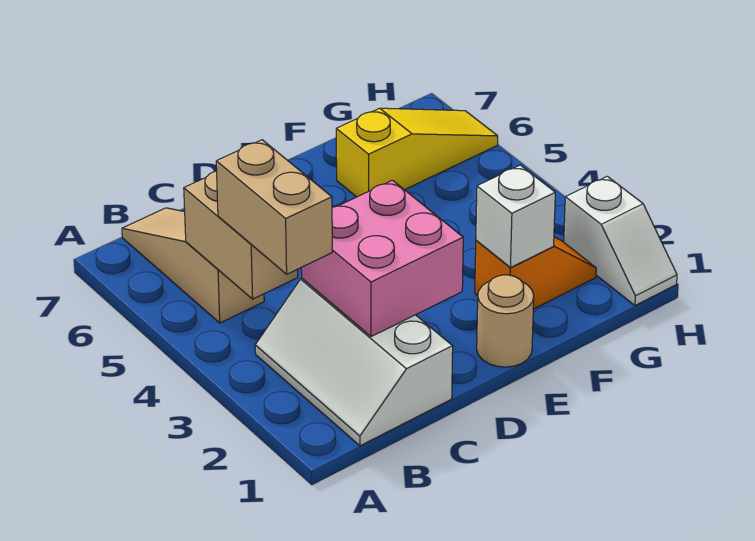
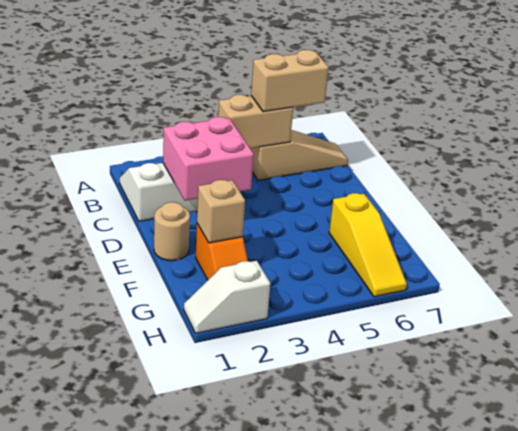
tan brick B3:B4 level 3 -> tan brick B5:B6 level 3
white brick F2 level 2 -> tan brick F2 level 2

